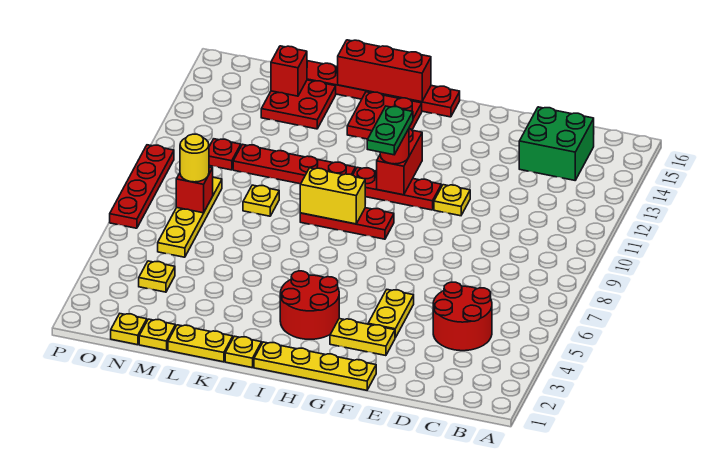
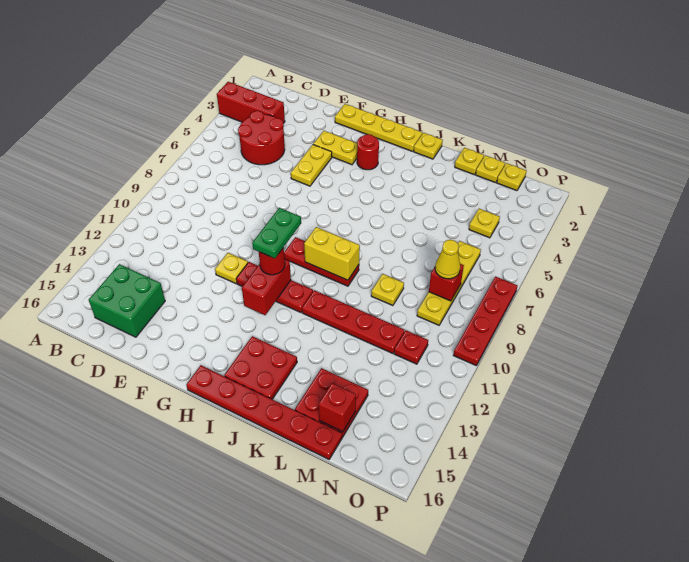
red round brick H3:I4 level 1 -> red round brick H3 level 1
red brick I16:K16 level 2 -> red brick A3:C3 level 1
yellow plate K1:L1 level 1 -> yellow plate L1 level 1
yellow round brick N8 level 3 -> yellow cone N8 level 3

